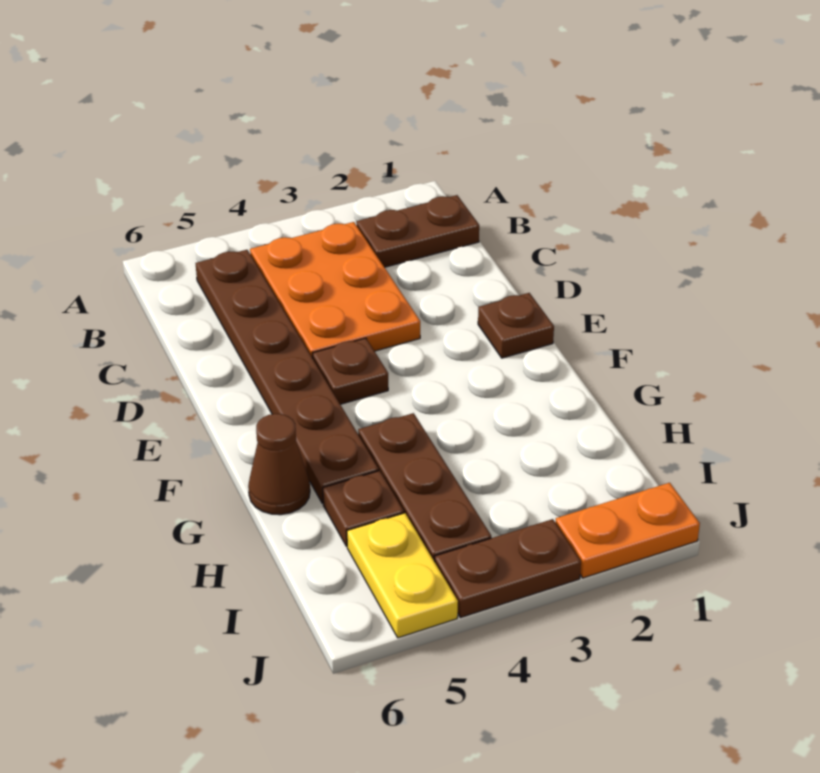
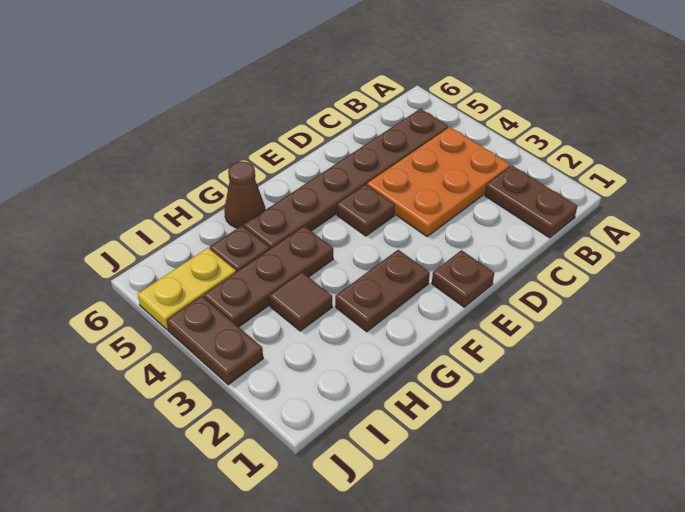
none -> brown plate F2:G2 level 1
none -> brown tile H3 level 1
orange plate J1:J2 level 1 -> none

